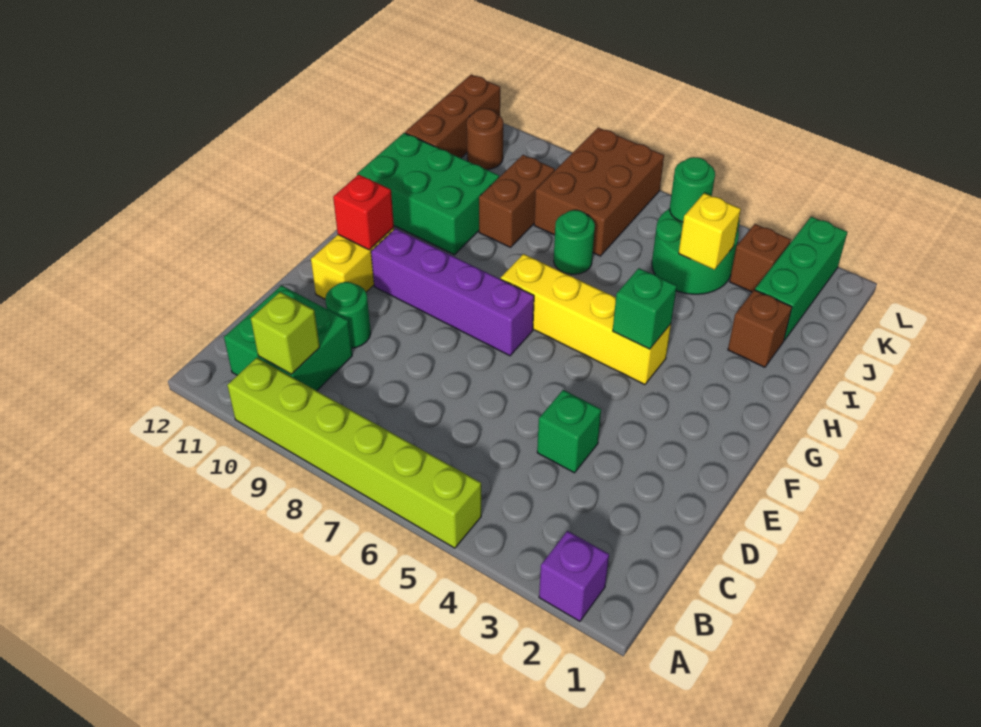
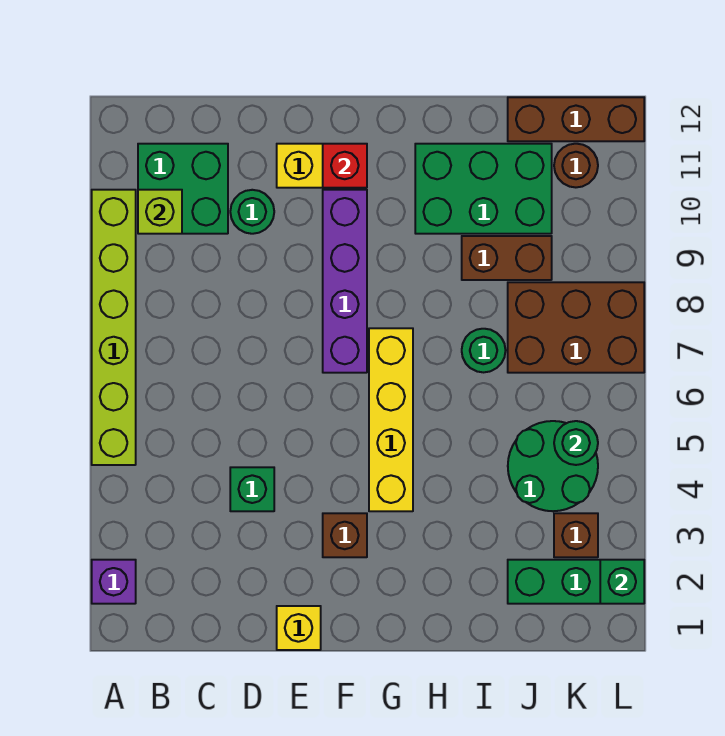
green brick G4 level 2 -> green brick L2 level 2
green brick H10:I12 level 1 -> green brick H10:J11 level 1
brown brick I2 level 1 -> brown brick F3 level 1
yellow brick J4 level 2 -> yellow brick E1 level 1

